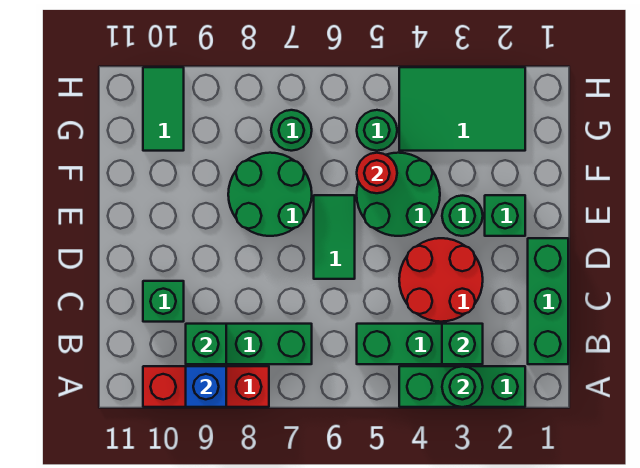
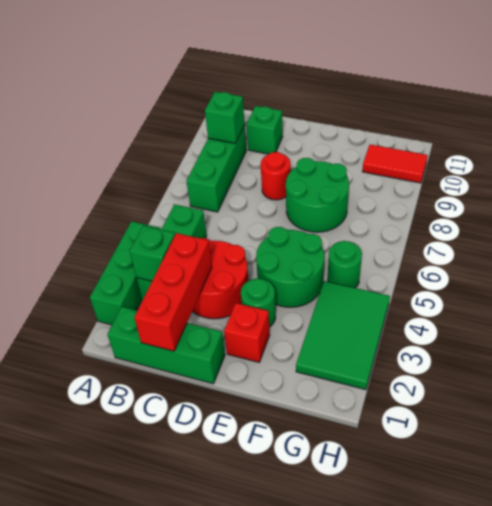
green round brick A3 level 2 -> none
red brick A8:A10 level 1 -> red brick C1:C3 level 2
blue brick A9 level 2 -> none
green tile D6:E6 level 1 -> none
green brick E2 level 1 -> red brick E2 level 1
red round brick F5 level 2 -> red round brick D8 level 1
green round brick G7 level 1 -> none
green tile G10:H10 level 1 -> red tile G10:H10 level 1

